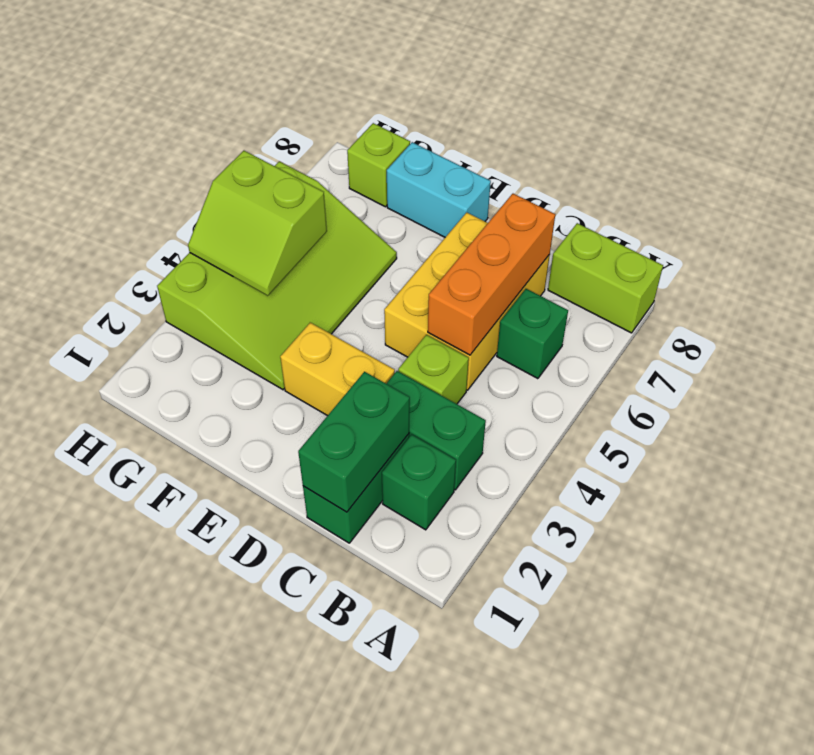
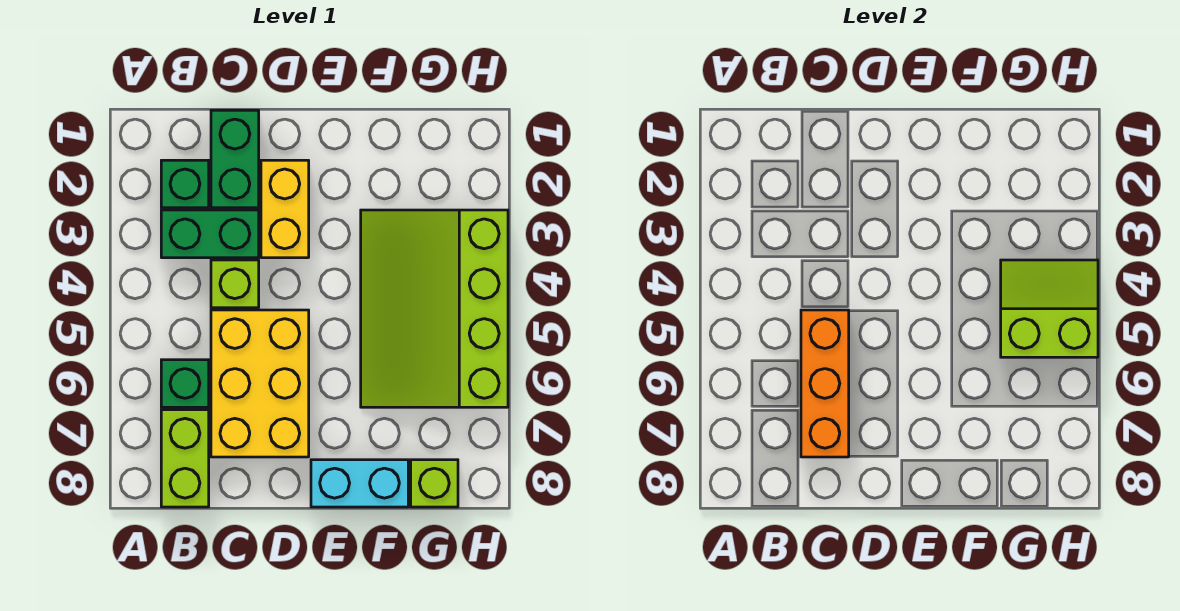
lime brick A8:B8 level 1 -> lime brick B7:B8 level 1
green brick C1:C2 level 2 -> none
yellow brick D3:E3 level 1 -> yellow brick D2:D3 level 1

